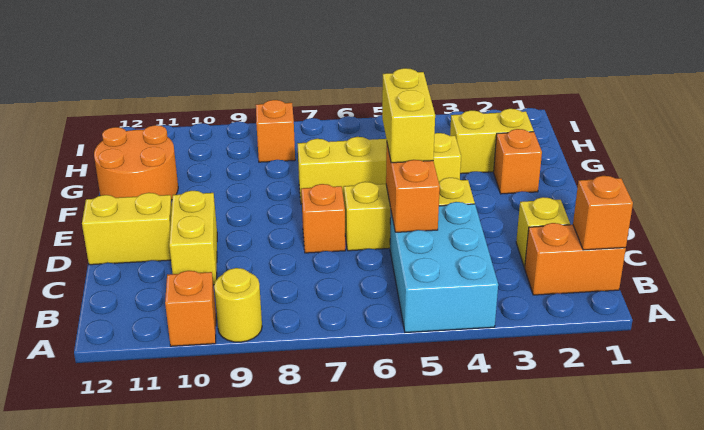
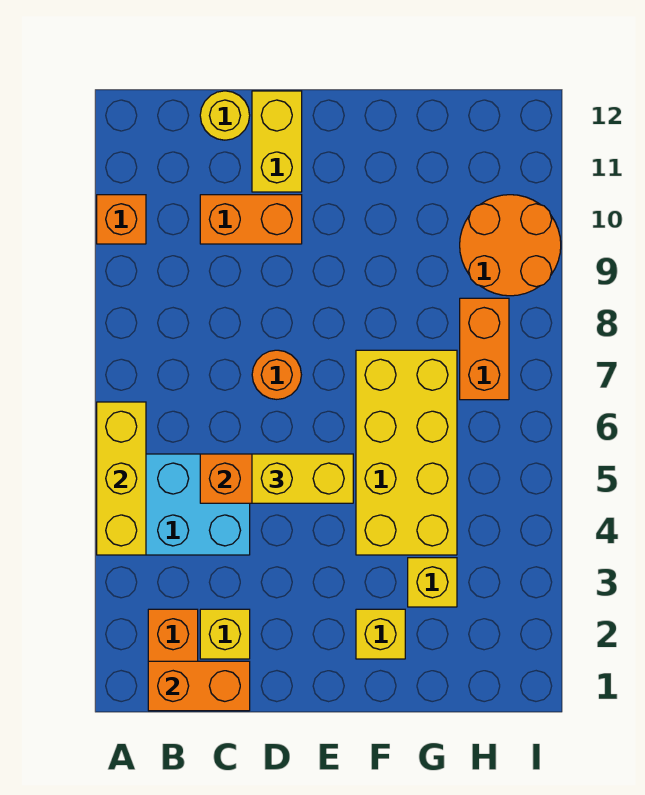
yellow round brick A9 level 1 -> yellow round brick C12 level 1
orange brick B1 level 2 -> orange brick B1:C1 level 2
yellow brick C10:D10 level 1 -> orange brick C10:D10 level 1
yellow brick D4:D6 level 1 -> yellow brick A4:A6 level 2
orange brick D7 level 1 -> orange round brick D7 level 1
orange brick F2 level 1 -> yellow brick F2 level 1
yellow brick F4:F7 level 1 -> yellow brick F4:G7 level 1
orange round brick F11:G12 level 1 -> orange round brick H9:I10 level 1
yellow brick G2:G3 level 1 -> yellow brick G3 level 1
orange brick H8 level 1 -> orange brick H7:H8 level 1

